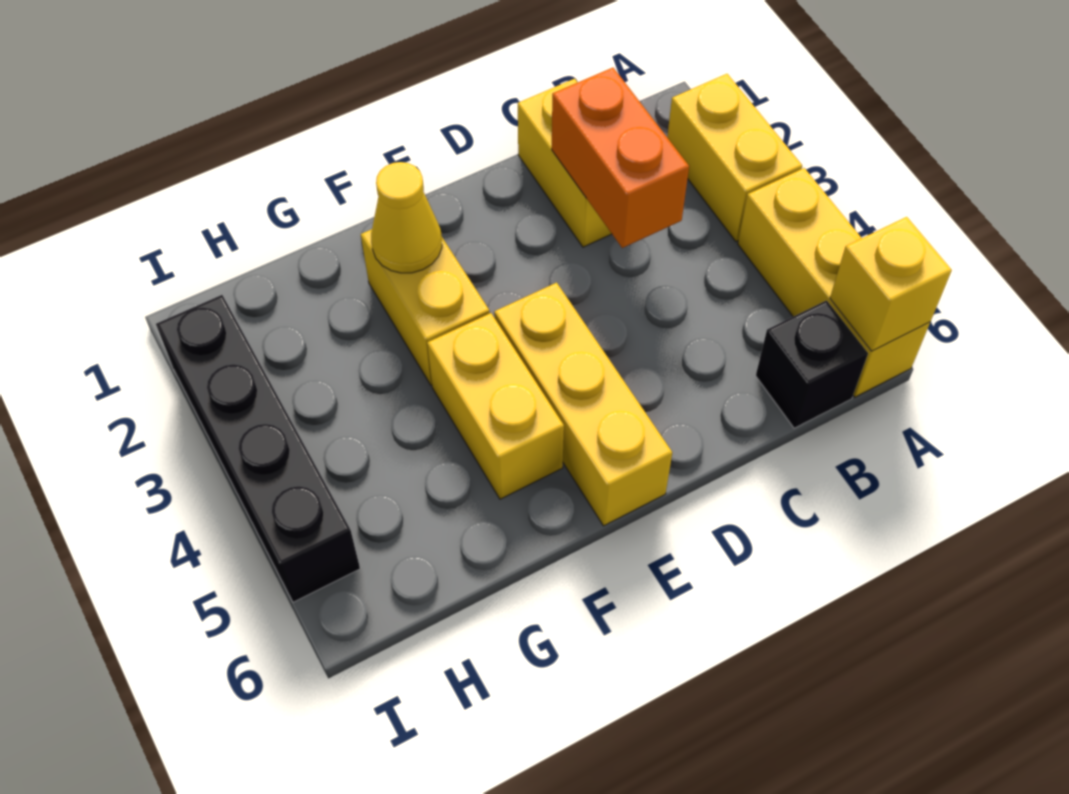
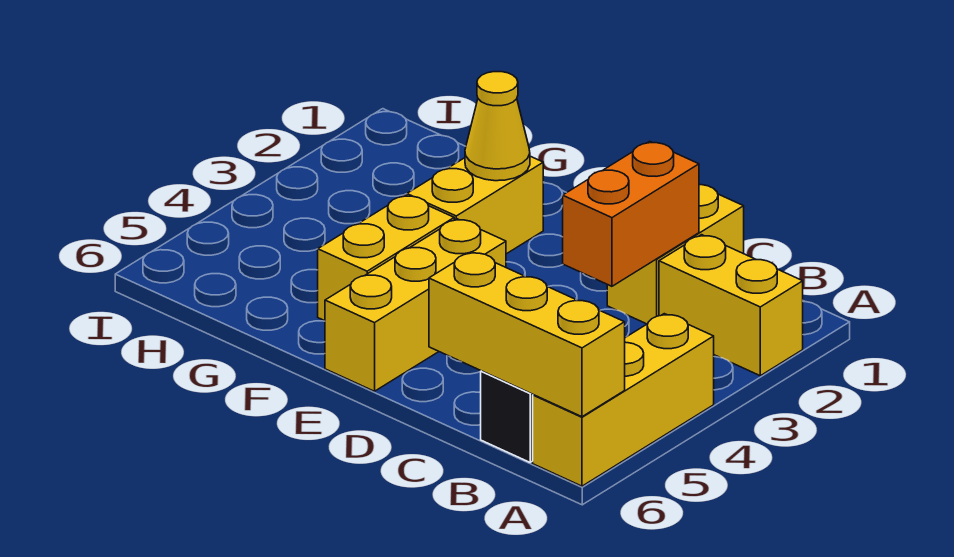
yellow brick A2:A3 level 1 -> yellow brick A2:B2 level 1
yellow brick A6 level 2 -> yellow brick A6:C6 level 2
black brick I2:I5 level 1 -> none

